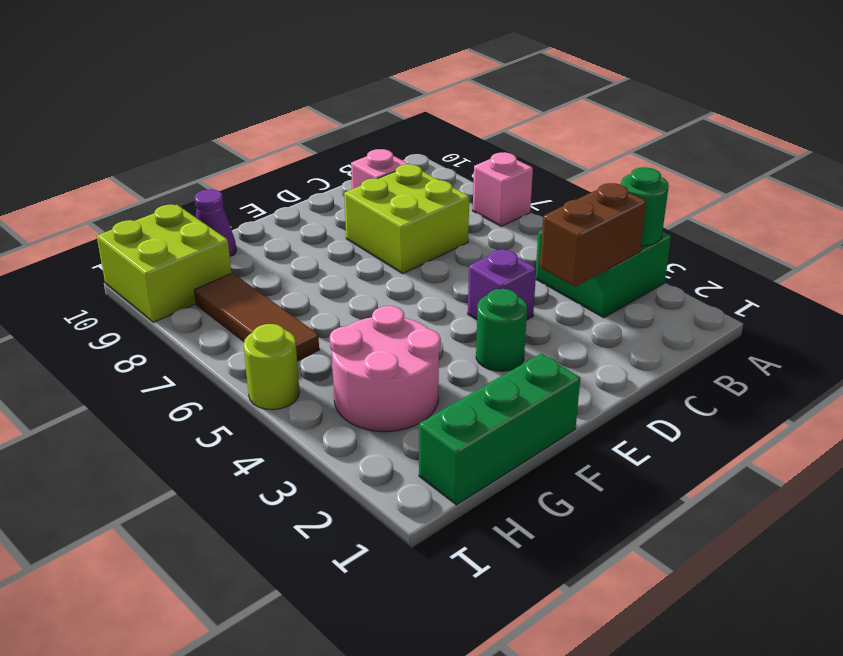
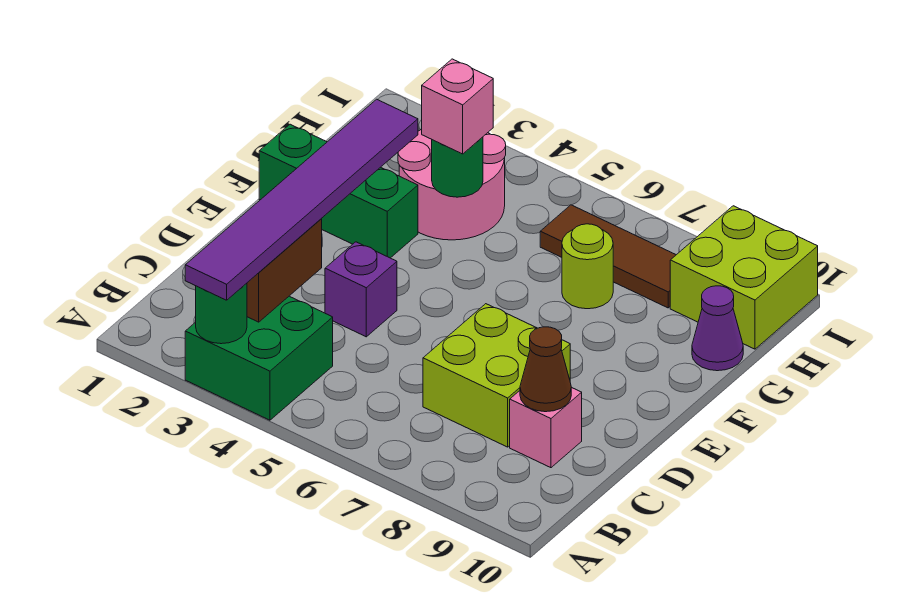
none -> purple tile A3:F3 level 3
pink brick A7 level 1 -> pink brick G4 level 3
none -> brown cone C9 level 2
green round brick E3 level 1 -> green round brick G4 level 2
green brick F1:H1 level 1 -> green brick F1:F3 level 1
lime round brick I5 level 1 -> lime round brick G7 level 1

